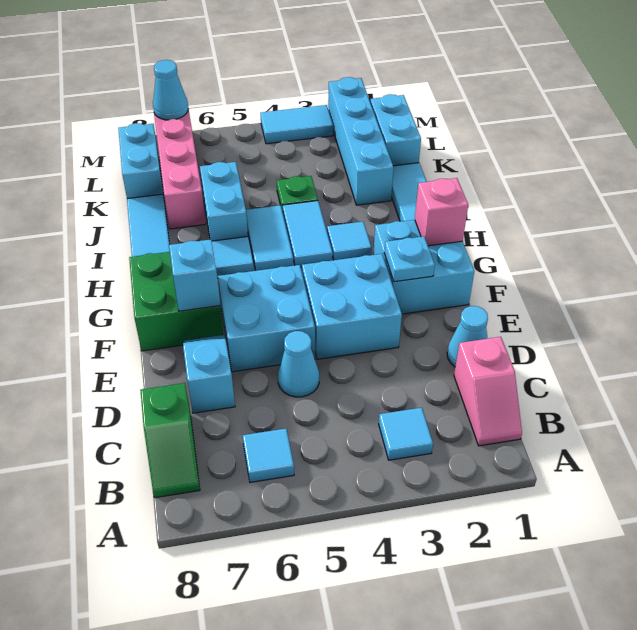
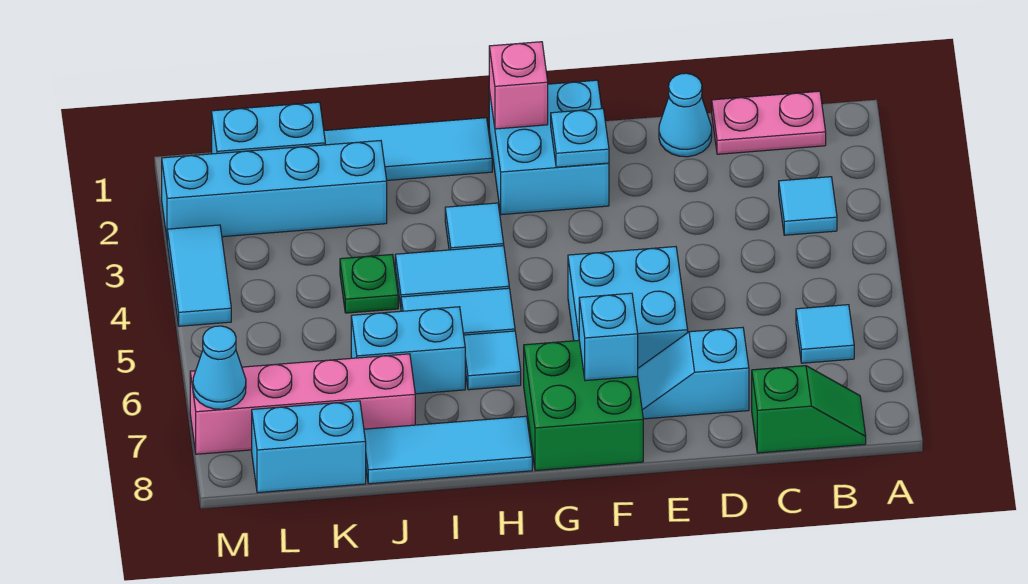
pink slope B1:C1 level 1 top C -> pink plate B1:C1 level 1
cyan cone D5 level 1 -> none
cyan brick E3:F4 level 1 -> none

